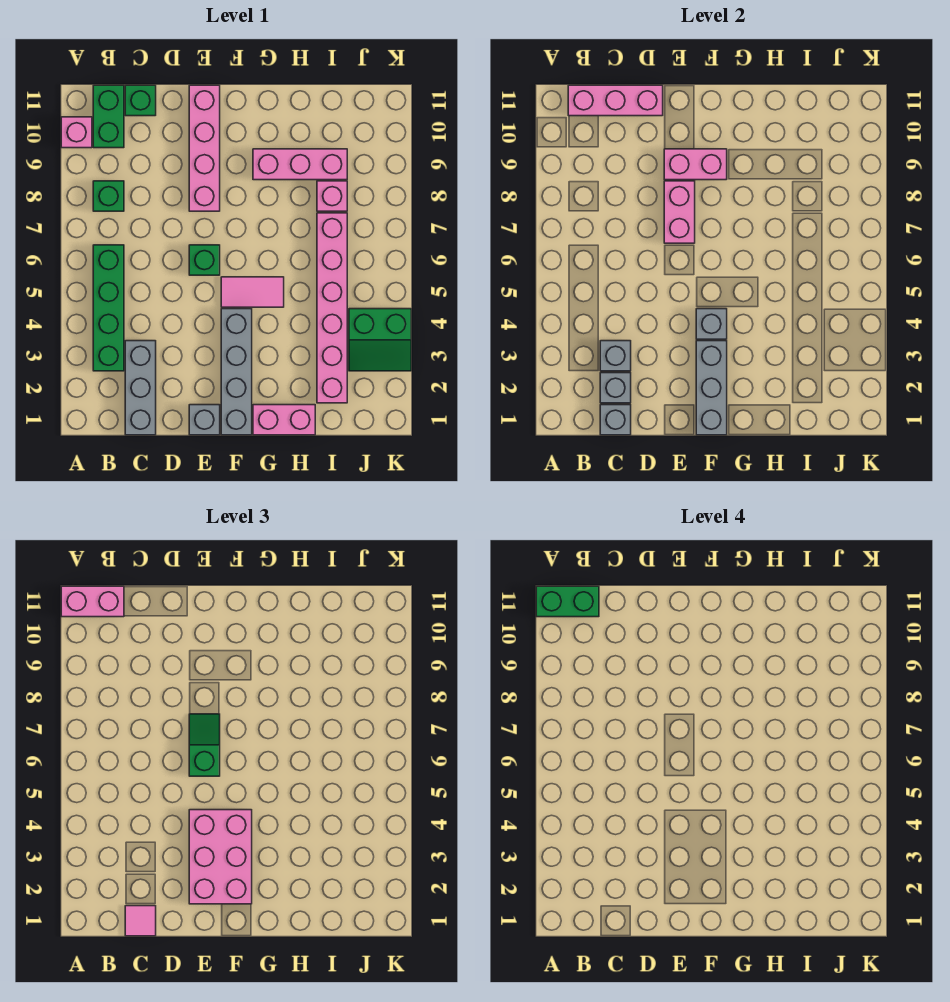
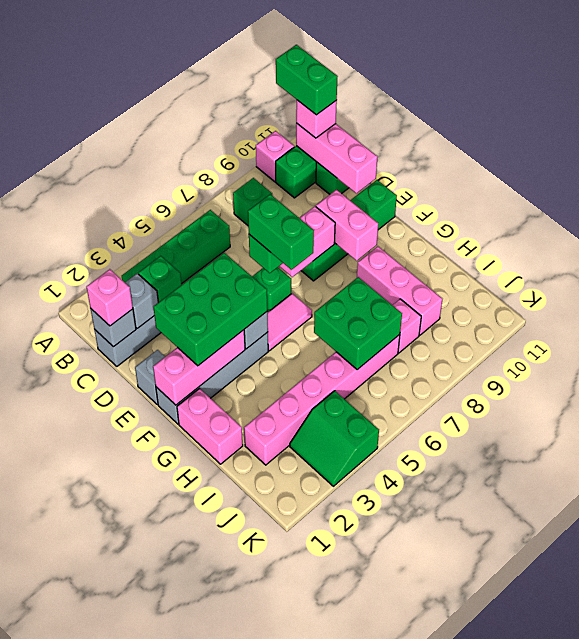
pink brick A11:B11 level 3 -> pink brick B11 level 3
pink tile C1 level 3 -> pink brick C1 level 3
grey brick C3 level 2 -> green brick C3 level 2
pink brick E2:F4 level 3 -> green brick E2:F4 level 3
none -> green brick E6:F6 level 4
pink brick E8:E11 level 1 -> green brick E8:E11 level 1
grey brick F1:F3 level 2 -> pink brick F1:F3 level 2
pink tile F5:G5 level 1 -> pink tile F5:F6 level 1
none -> green brick H6:I7 level 2

